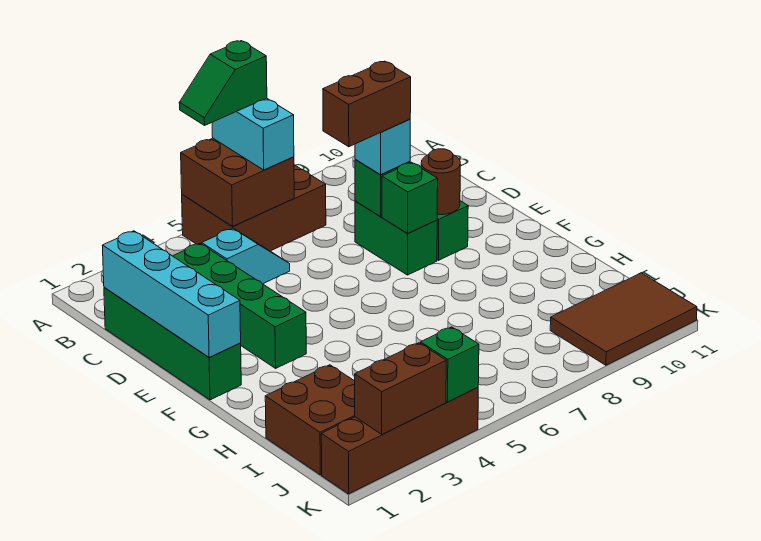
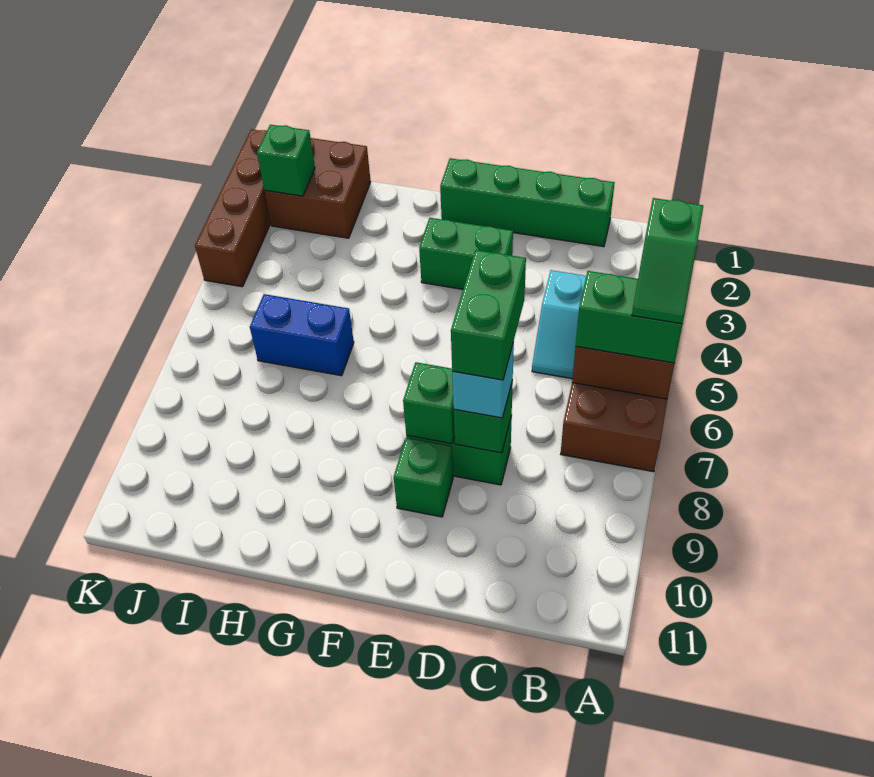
green slope A5:A6 level 4 top 6 -> green slope A5:A6 level 4 top 5
cyan brick A6:B6 level 3 -> green brick A6:B6 level 3
cyan brick C1:F1 level 2 -> none
green brick C3:F3 level 1 -> green brick E3:F3 level 1
brown brick D7:D8 level 4 -> green brick D7:D8 level 4
brown round brick E9 level 2 -> none
none -> blue brick H6:I6 level 1
brown tile J9:K11 level 1 -> none
brown brick K2:K3 level 2 -> none
green brick K4 level 2 -> green brick J2 level 2

